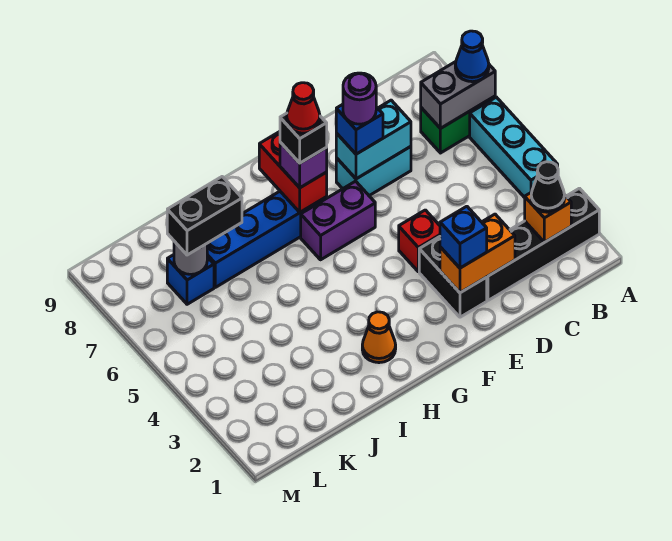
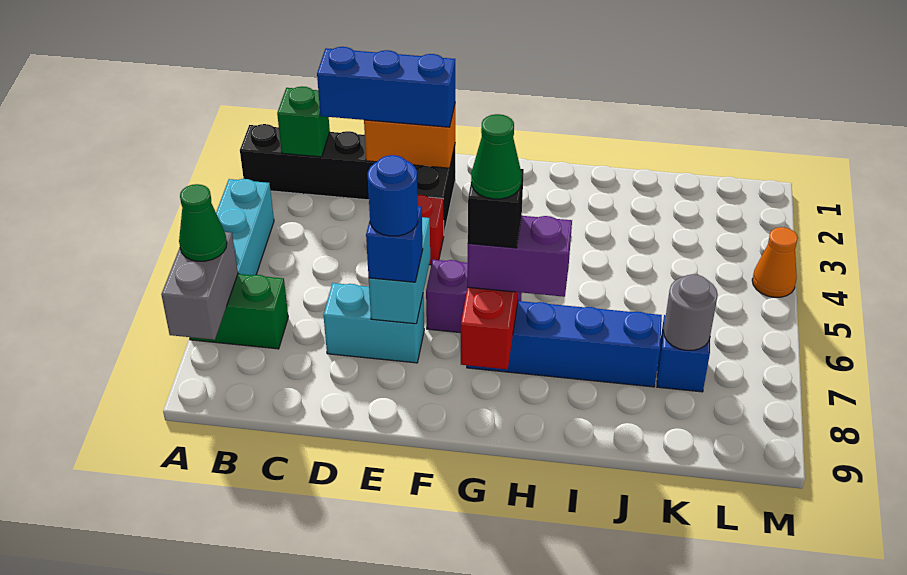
grey brick A7:B7 level 2 -> grey brick A7:A8 level 2
blue cone A7 level 3 -> green cone A7 level 3
orange brick B2 level 2 -> green brick B2 level 2
black cone B2 level 3 -> none
cyan brick D7:E7 level 2 -> cyan brick E6:E7 level 2
blue brick E2 level 3 -> blue brick C2:E2 level 3
purple round brick E7 level 4 -> blue round brick E7 level 4
purple brick G7 level 3 -> purple brick G7:H7 level 3
red cone G7 level 5 -> green cone G7 level 5
orange cone H2 level 1 -> orange cone M4 level 1
black brick J7:K7 level 3 -> none

